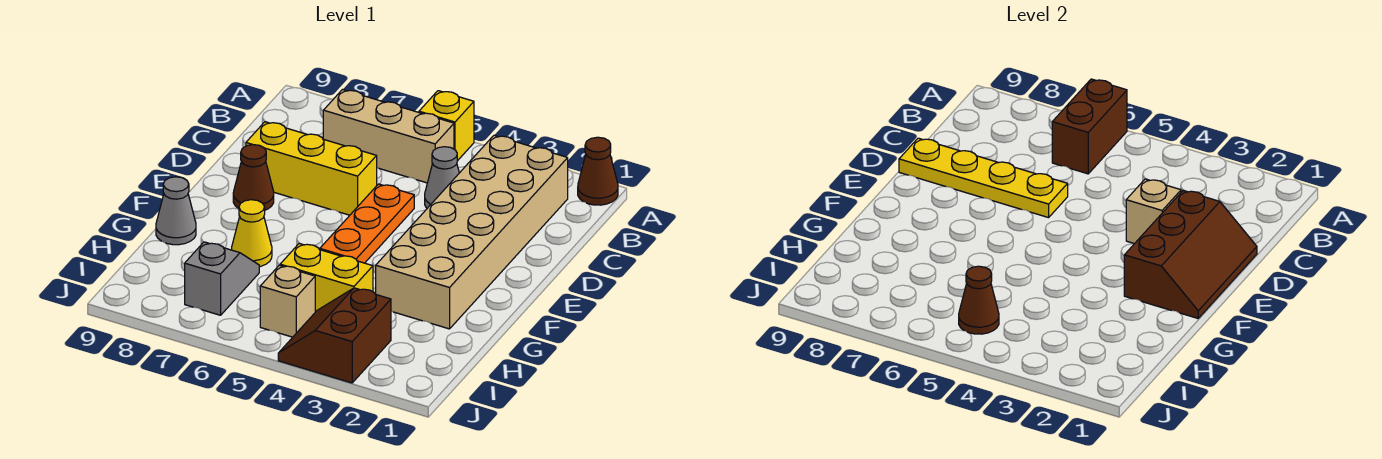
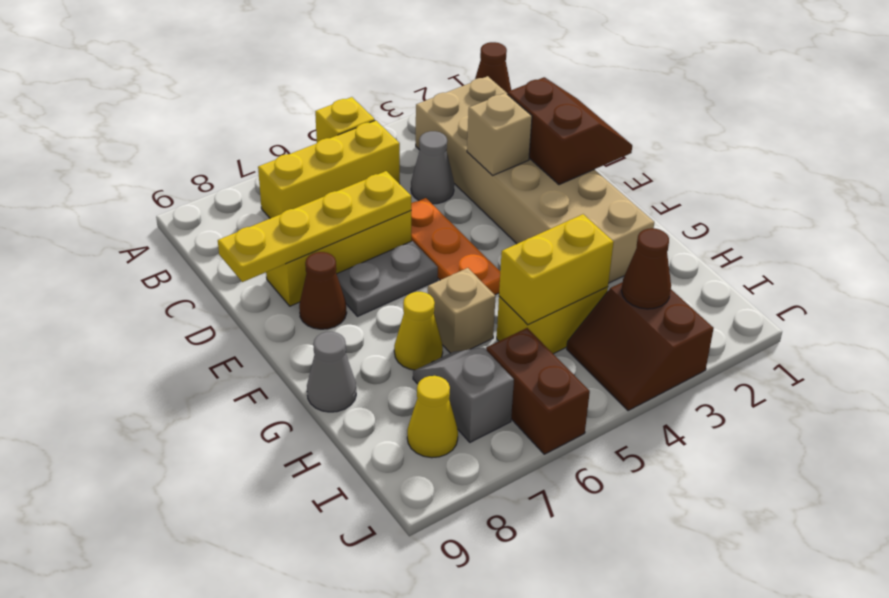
brown brick A6:B6 level 2 -> brown brick I6:J6 level 1
tan brick B5:B7 level 1 -> yellow brick B5:B7 level 1
brown slope D1:F2 level 2 top 2 -> brown slope D1:E2 level 2 top 2
none -> grey plate E6:E7 level 1
none -> yellow brick H4:H5 level 2
tan brick I5 level 1 -> tan brick G6 level 1
brown cone I5 level 2 -> brown cone I3 level 2
none -> yellow cone I8 level 1

